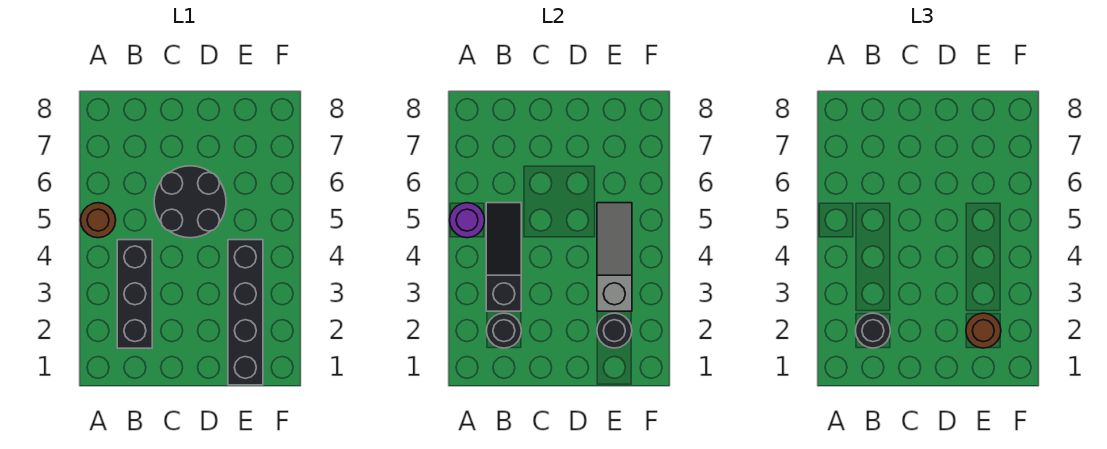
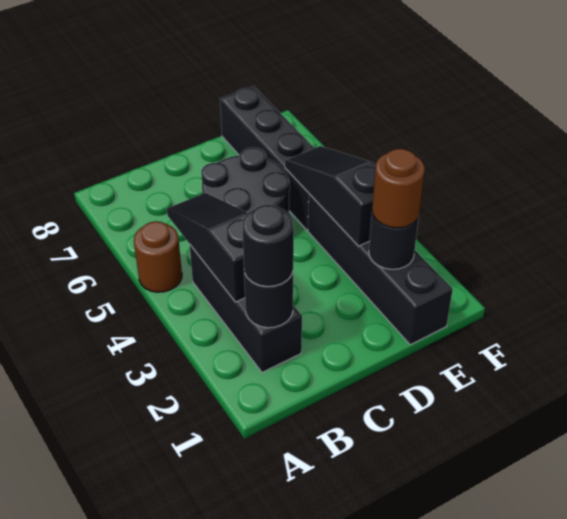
purple round brick A5 level 2 -> none
grey slope E3:E5 level 2 top 3 -> black slope E3:E5 level 2 top 3
none -> black brick E5:E8 level 1

